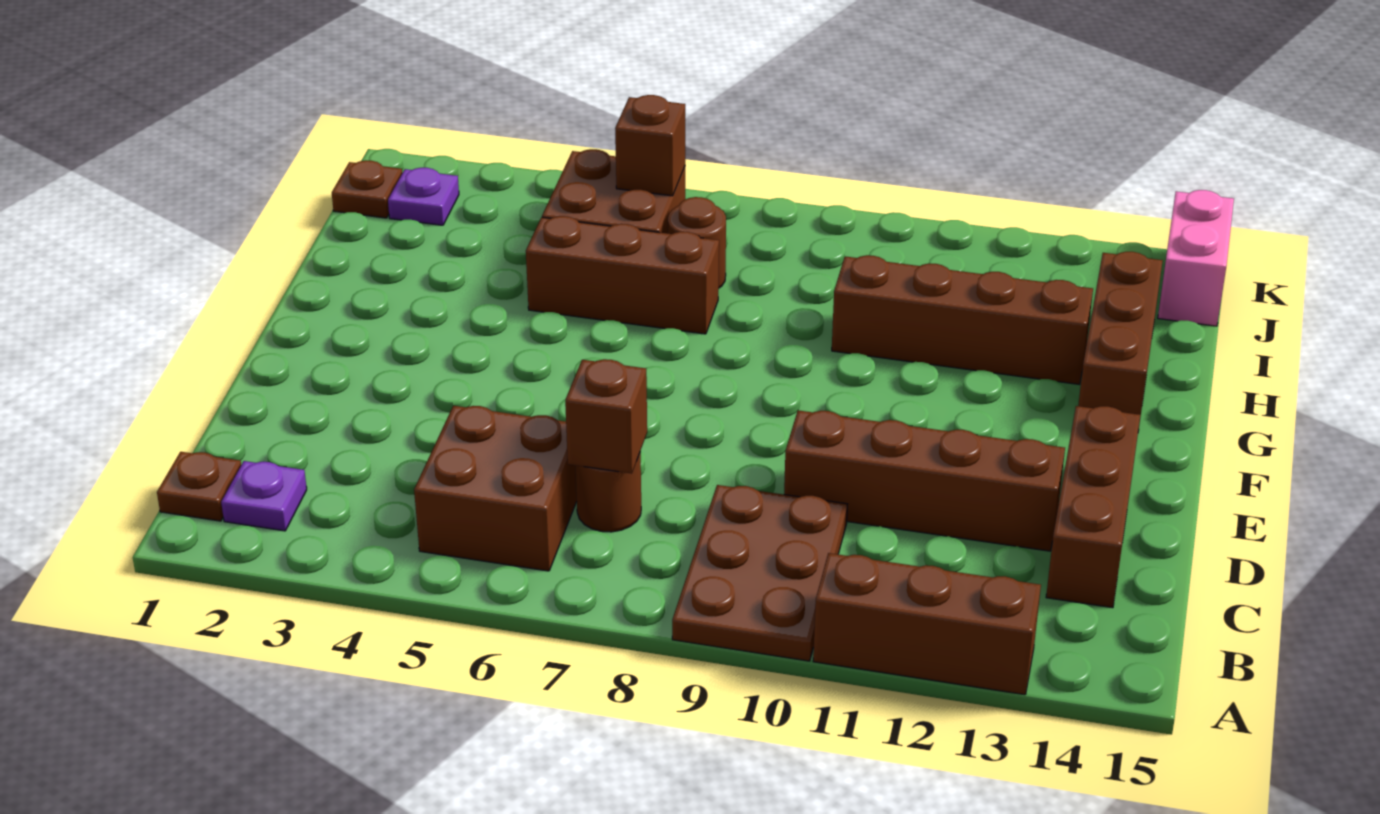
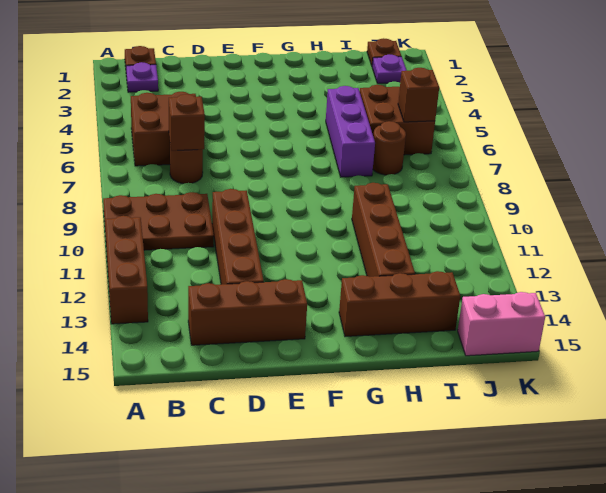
brown brick H5:H7 level 1 -> purple brick H5:H7 level 1

